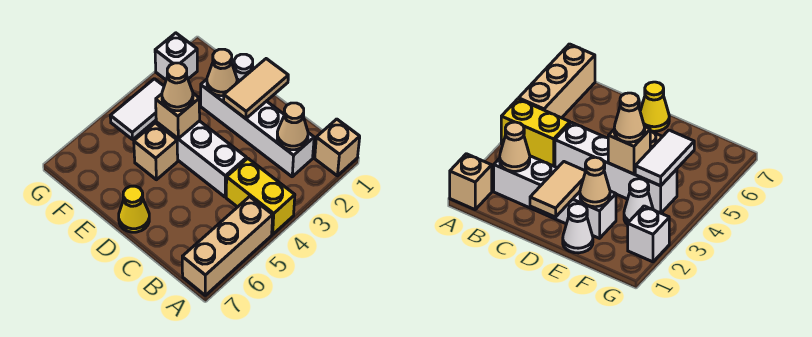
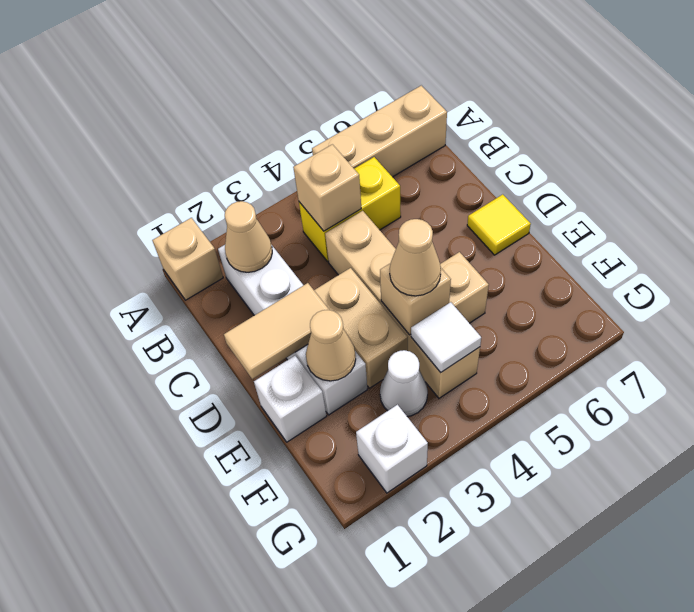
yellow brick A4:B4 level 1 -> yellow brick B4:B5 level 1
none -> tan brick B4 level 2
white brick C4:F4 level 1 -> tan brick C4:F4 level 1
none -> tan brick D3:E3 level 1
yellow cone D7 level 1 -> yellow tile D7 level 1
white cone E1 level 1 -> white brick E1 level 1
white tile F4:F5 level 2 -> white tile F4 level 2

